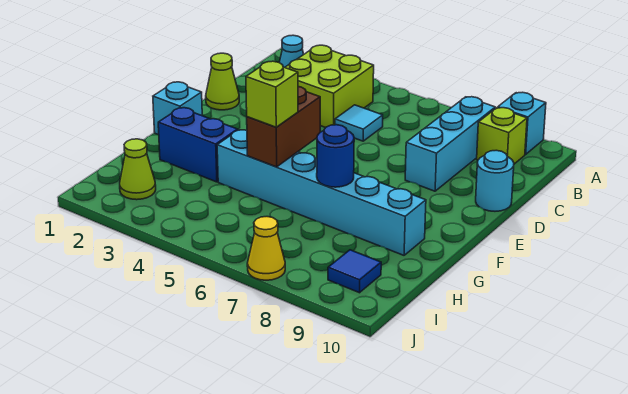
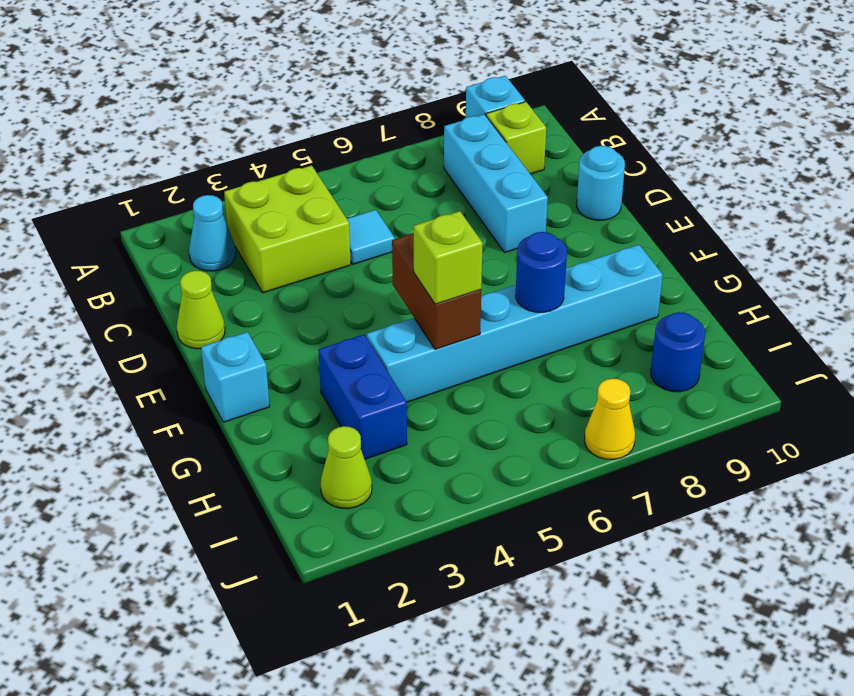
blue brick G2:G3 level 1 -> blue brick G3:H3 level 1
blue tile I9 level 1 -> blue round brick I9 level 1

